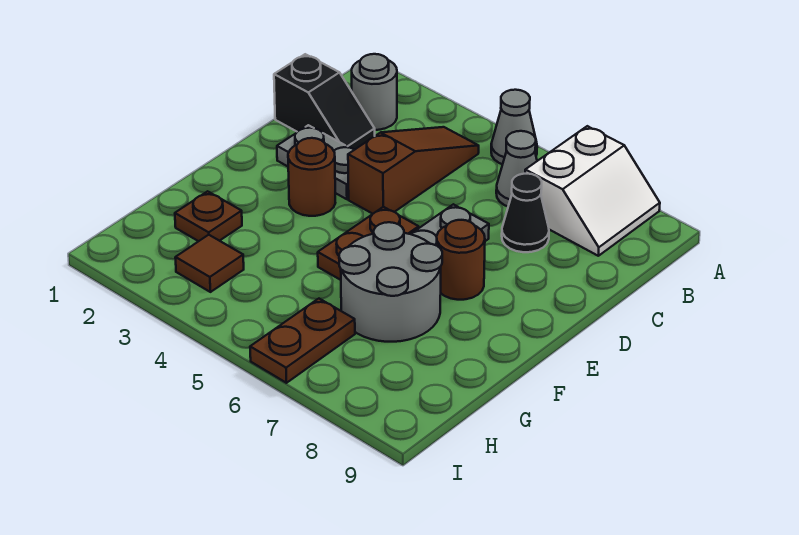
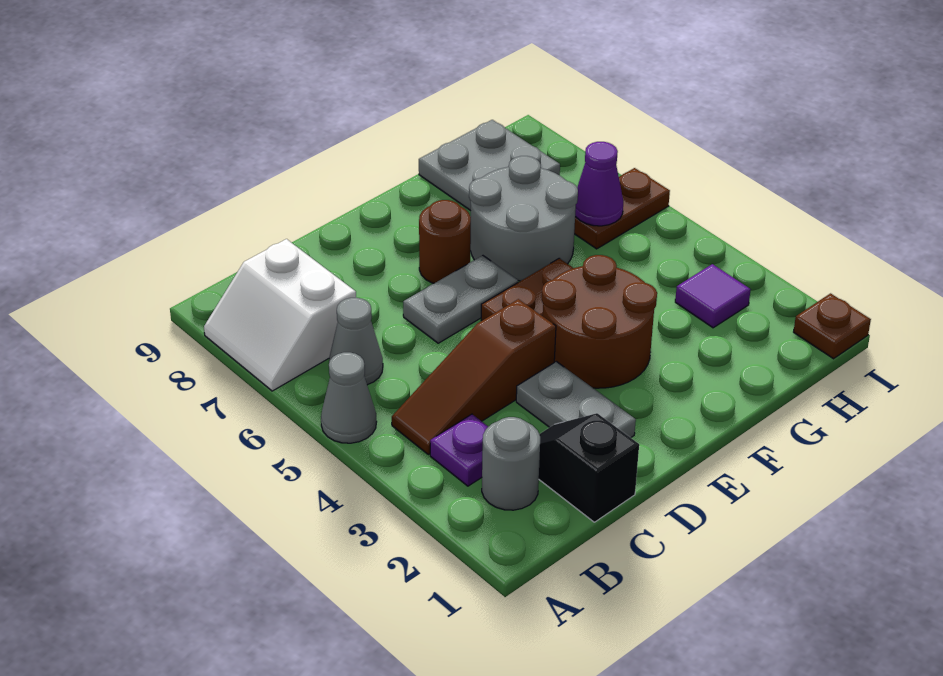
white slope A7:B8 level 1 top 7 -> white slope A7:B8 level 1 top B
none -> purple plate B3 level 1
black cone C7 level 1 -> none
brown round brick E3 level 1 -> brown round brick E3:F4 level 1
brown plate G2 level 1 -> brown plate I1 level 1
none -> grey plate G8:H9 level 1
brown tile H3 level 1 -> purple tile H3 level 1
none -> purple cone H6 level 2

